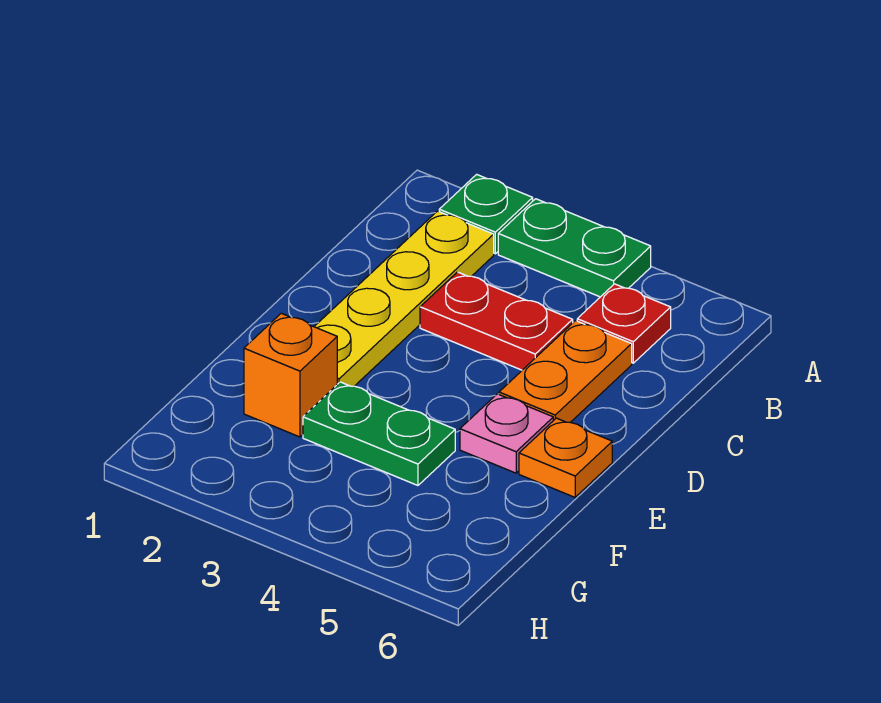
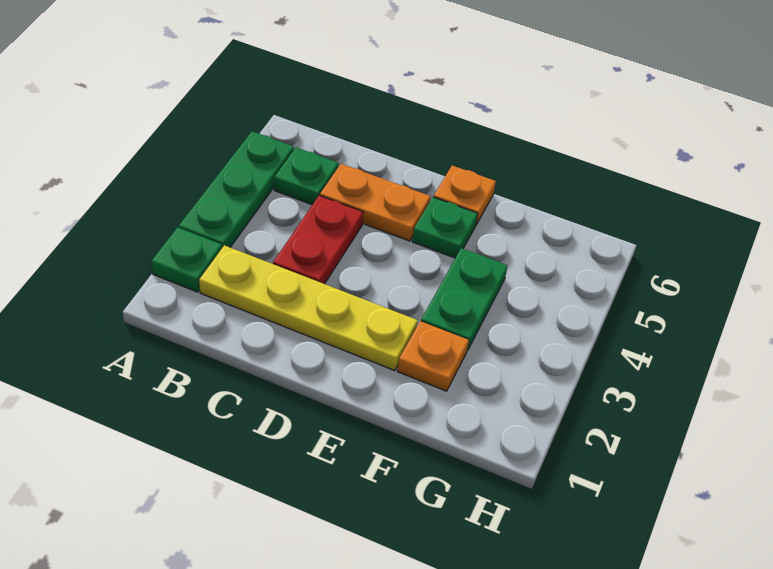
green plate A3:A4 level 1 -> green plate A3:A5 level 1
red plate B5 level 1 -> green plate B5 level 1
pink plate E5 level 1 -> green plate E5 level 1
orange brick F2 level 1 -> orange plate F2 level 1

